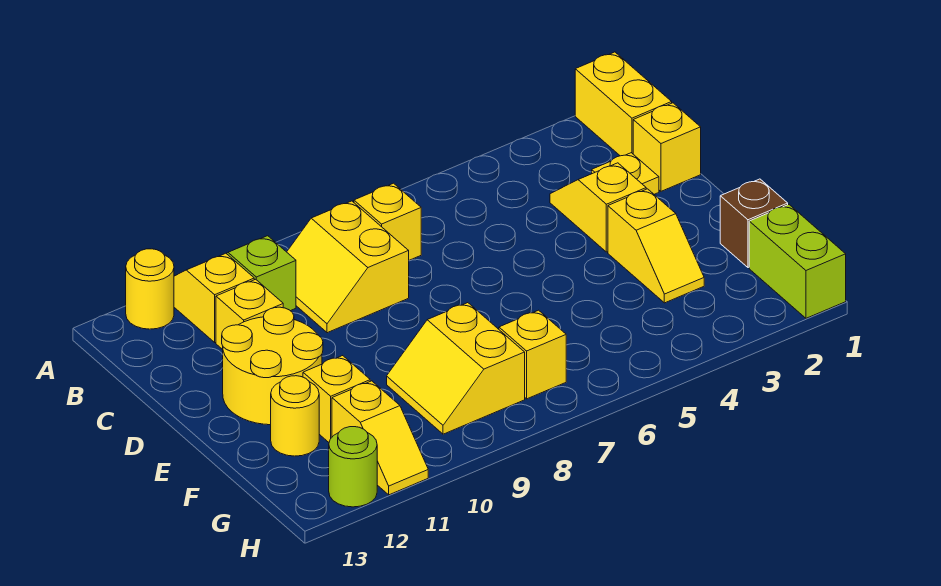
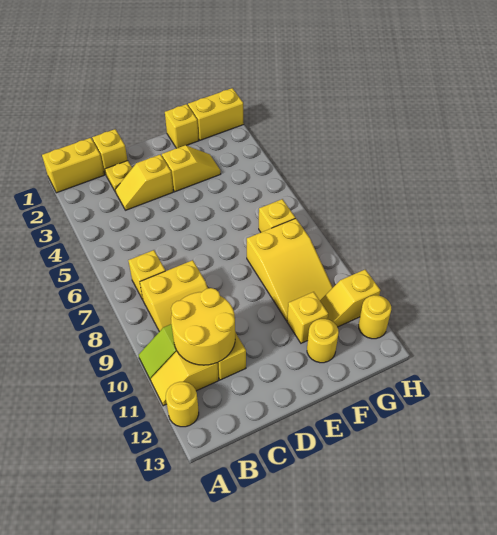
yellow round brick D11:E12 level 1 -> yellow round brick B10:C11 level 2
brown brick F1 level 1 -> yellow brick F1 level 1
yellow slope F8:G9 level 1 top 8 -> yellow slope F8:G10 level 1 top 8
lime brick G1:H1 level 1 -> yellow brick G1:H1 level 1
yellow slope G11:H11 level 1 top G -> yellow slope G11:H11 level 1 top H
lime round brick H12 level 1 -> yellow round brick H12 level 1

